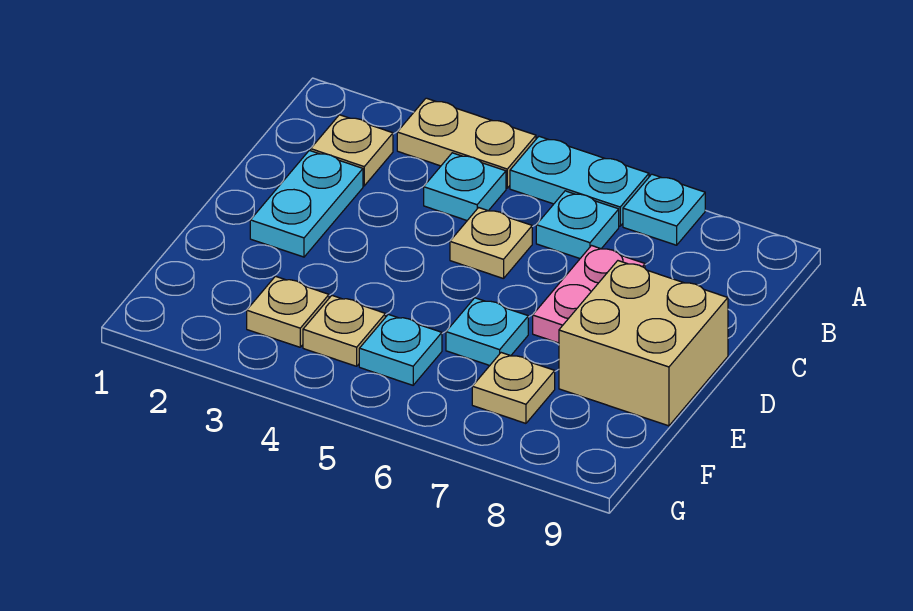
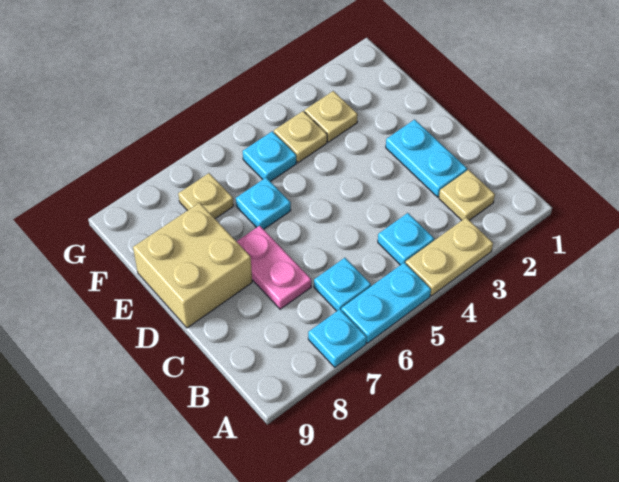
tan plate C5 level 1 -> none

